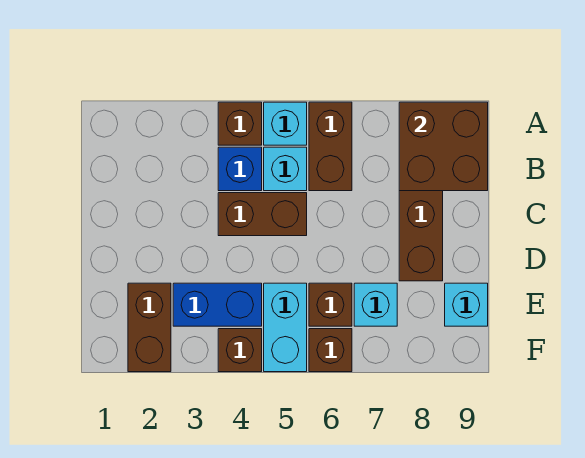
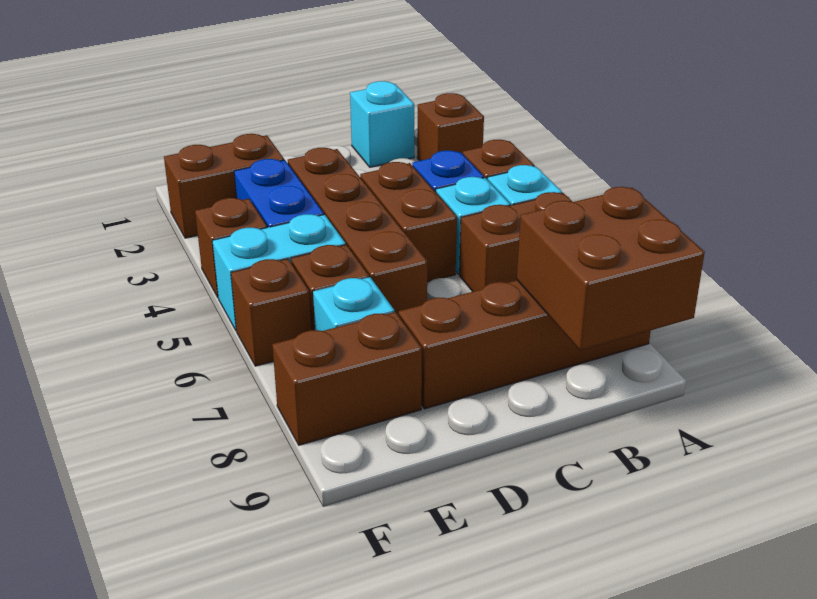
none -> brown brick A2 level 1
none -> brown brick D3:D6 level 1
none -> brown brick E8:F8 level 1
cyan brick E9 level 1 -> cyan brick B1 level 1

